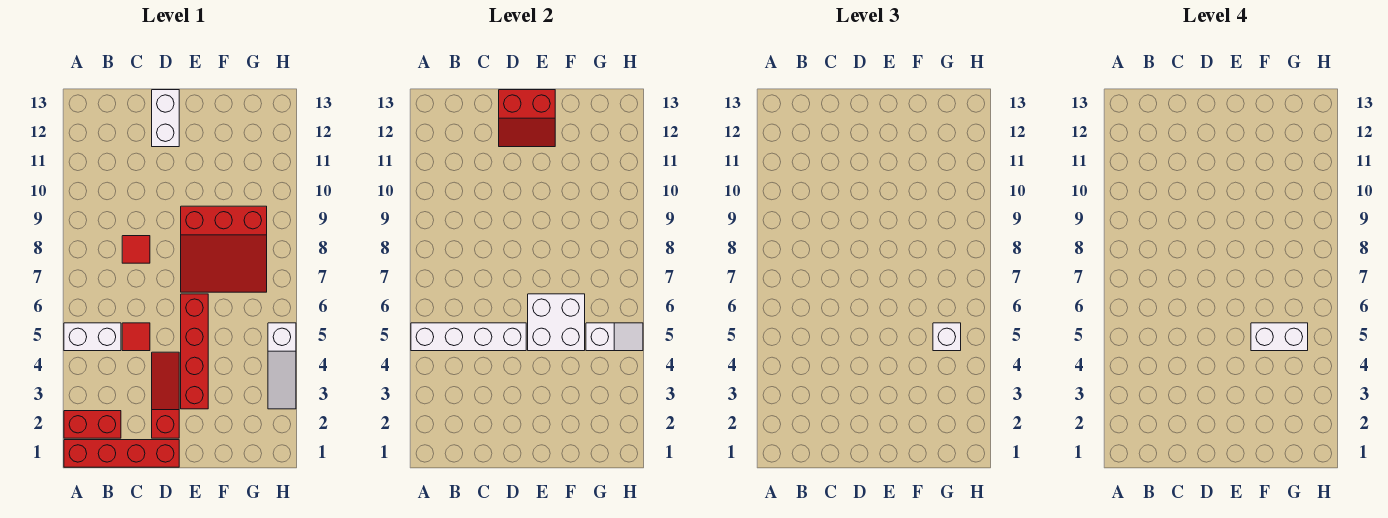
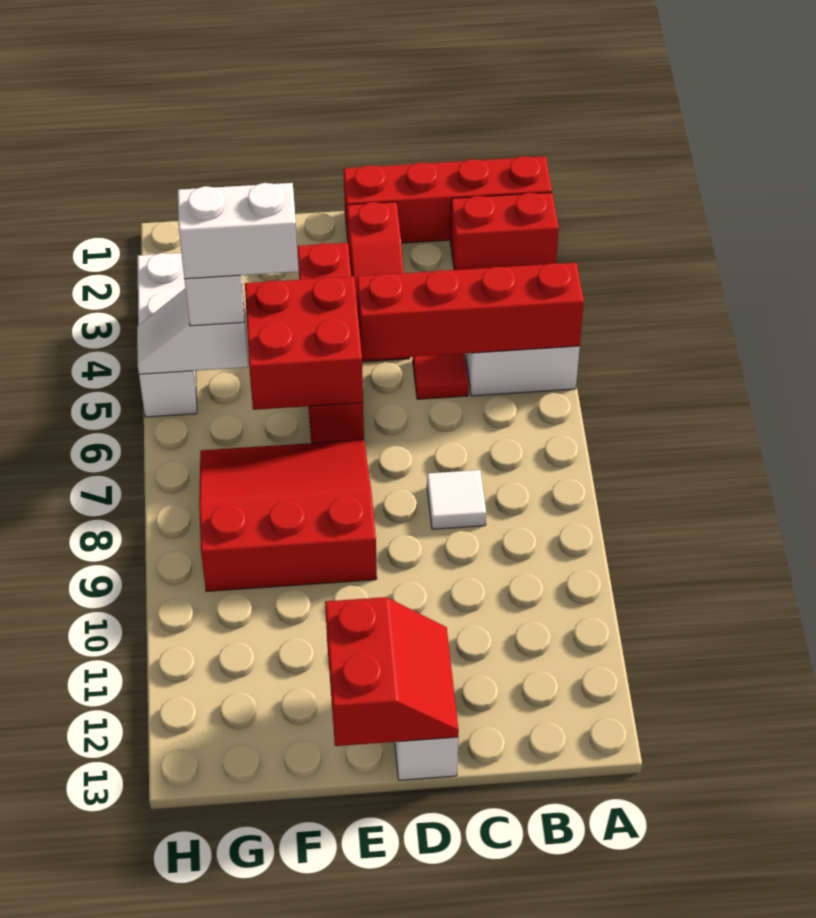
white brick A5:D5 level 2 -> red brick A5:D5 level 2
red tile C8 level 1 -> white tile C8 level 1
red slope D12:E13 level 2 top 13 -> red slope D12:E13 level 2 top E
white brick E5:F6 level 2 -> red brick E5:F6 level 2
white slope H3:H5 level 1 top 5 -> white brick H3:H5 level 1

